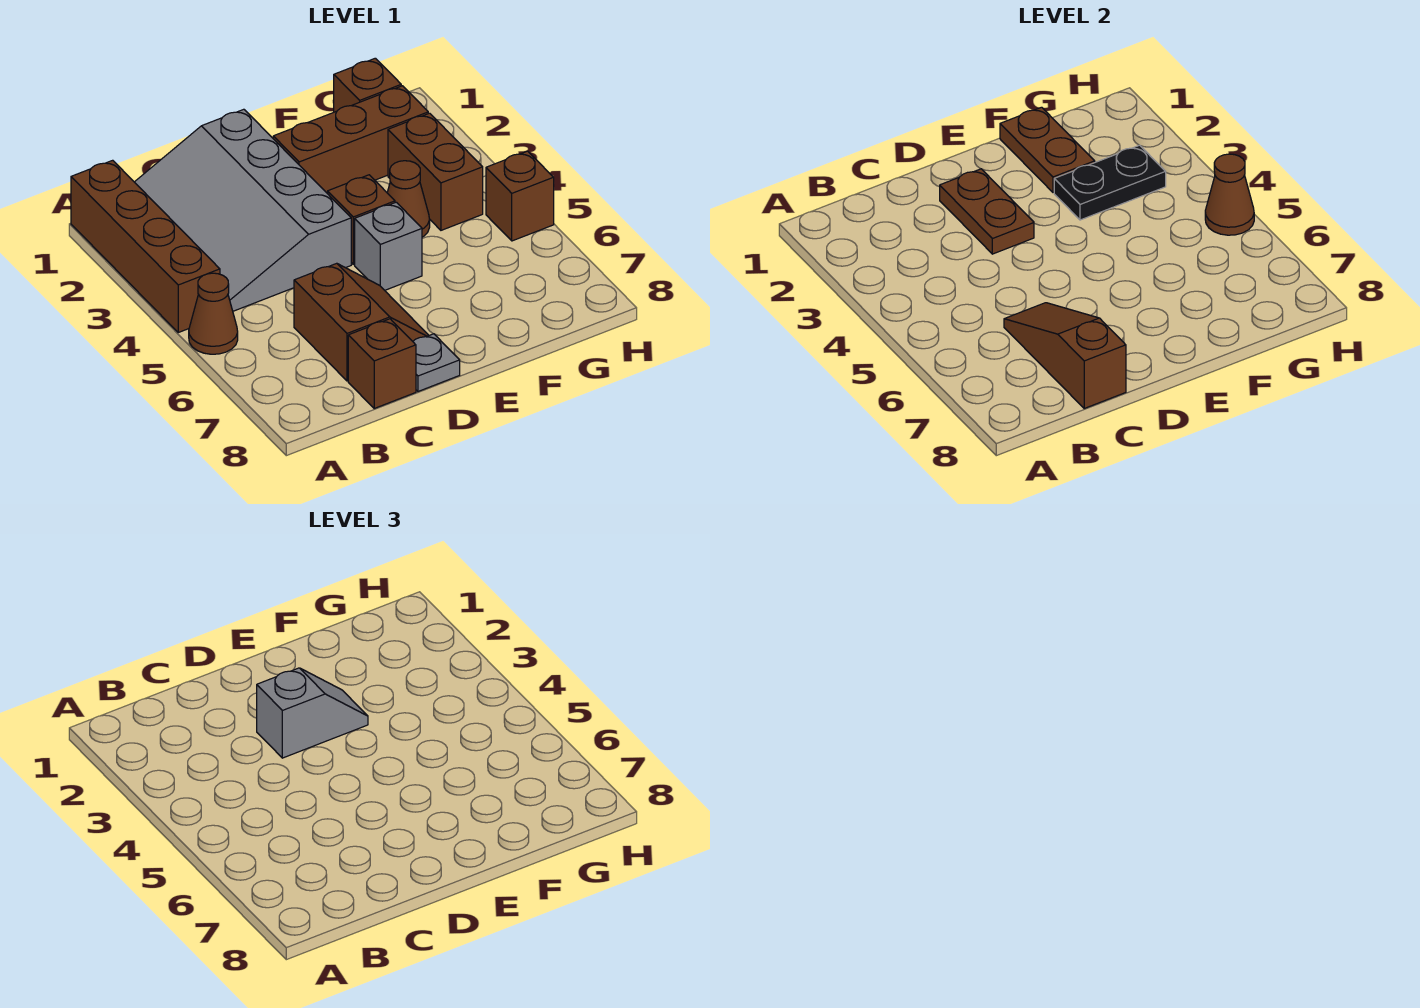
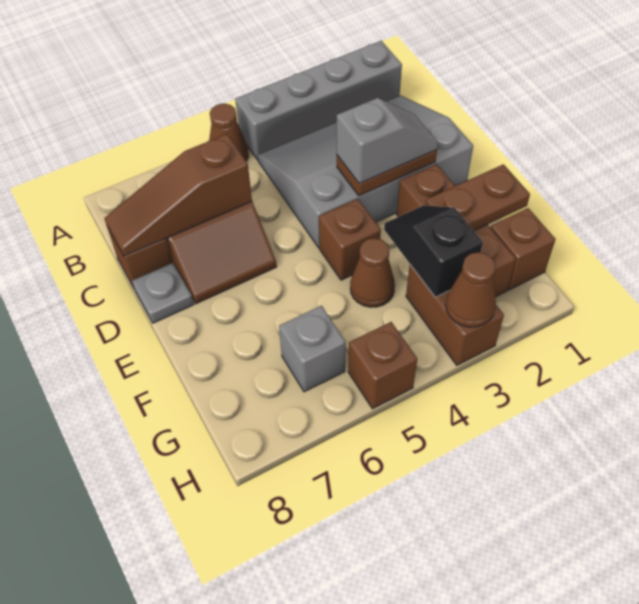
brown brick A1:A4 level 1 -> grey brick A1:A4 level 1
brown slope C6:C8 level 2 top 8 -> brown slope C6:C8 level 2 top 6
grey slope D3:E3 level 3 top D -> grey slope D2:D3 level 3 top 3
grey brick E5 level 1 -> grey brick G6 level 1
black plate F3:G3 level 2 -> black slope F3:G3 level 2 top G
brown brick G3:G4 level 1 -> brown brick G3:H3 level 1
brown cone H5 level 2 -> brown cone H3 level 2

